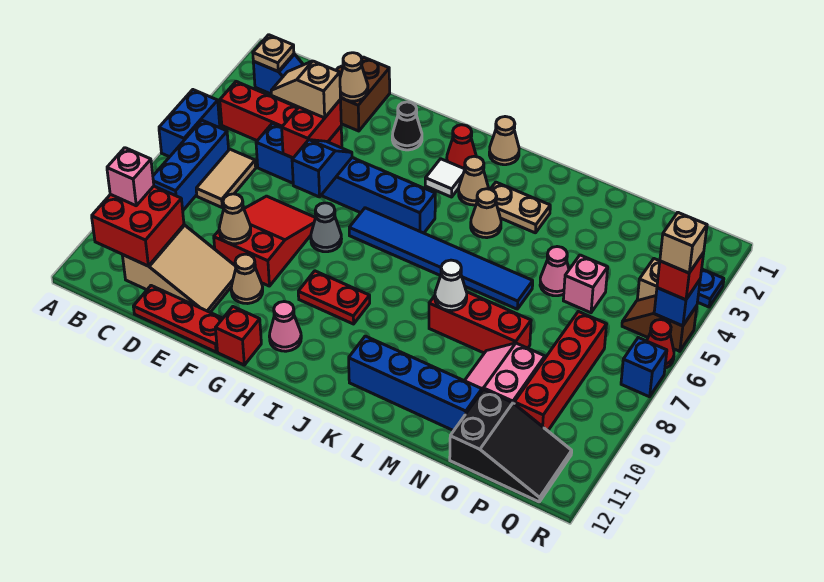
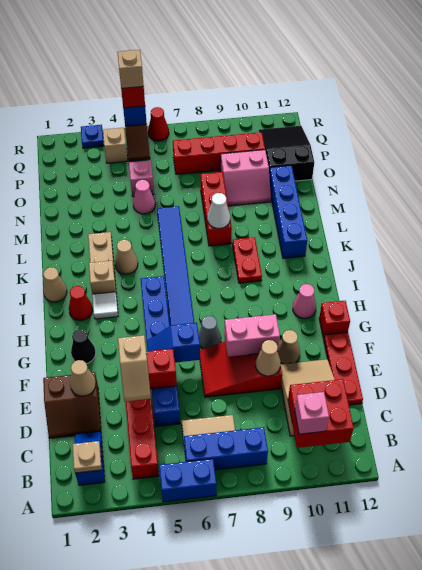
none -> pink brick F8:F9 level 2
red plate H9:I9 level 1 -> red plate J9:K9 level 1
tan cone J3 level 1 -> tan brick J3 level 1
blue brick R7 level 1 -> none

